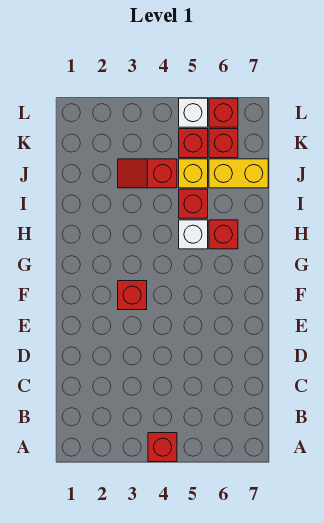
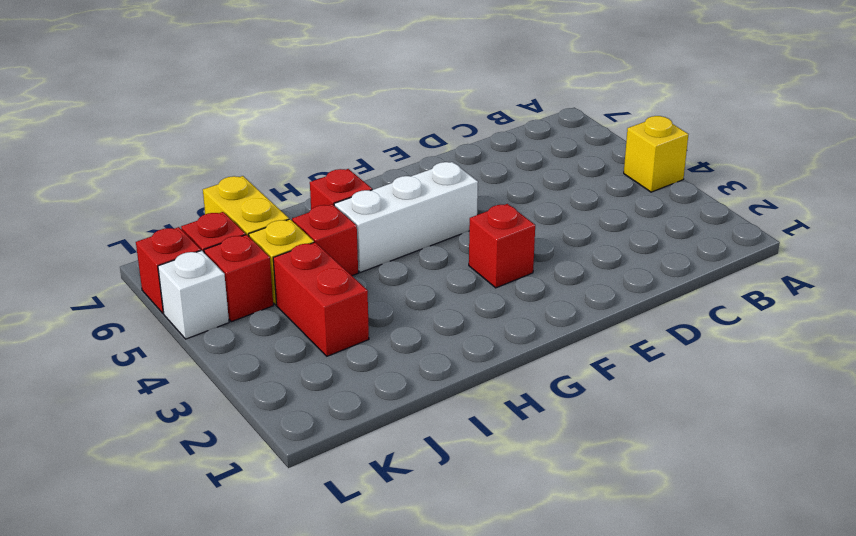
red brick A4 level 1 -> yellow brick A4 level 1
white brick H5 level 1 -> white brick F5:H5 level 1
red slope J3:J4 level 1 top 4 -> red brick J3:J4 level 1

